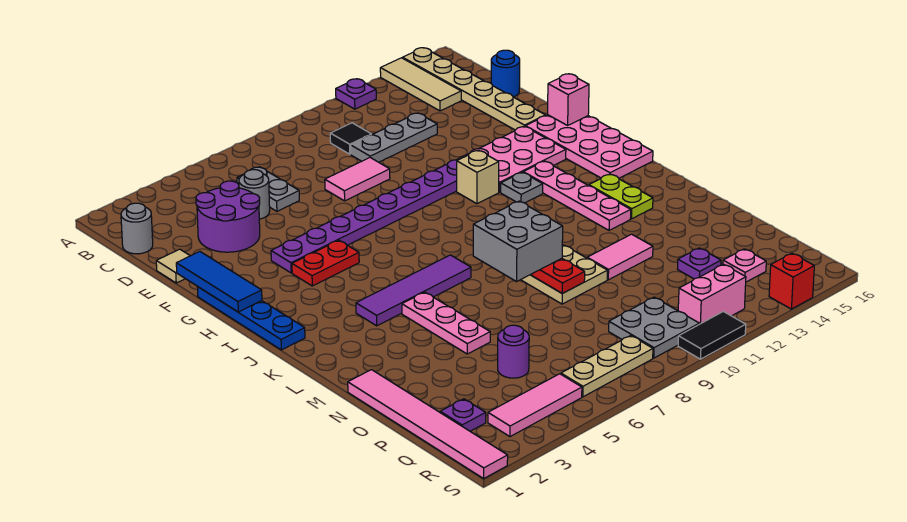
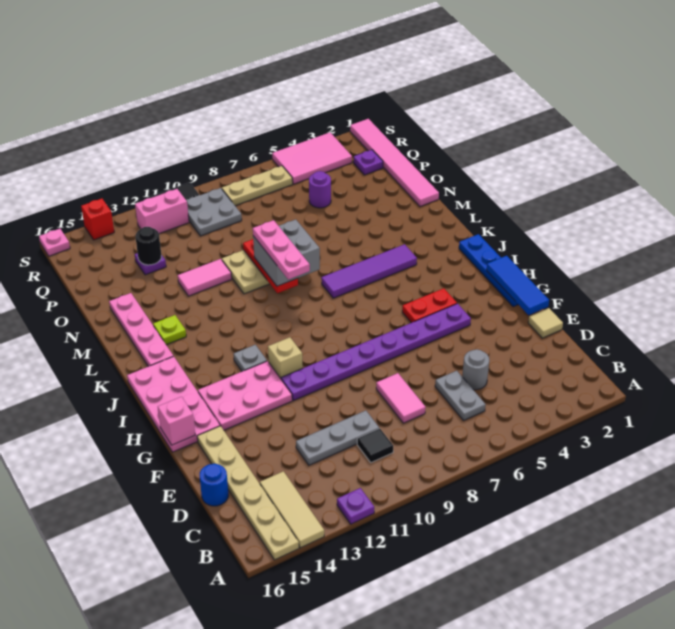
grey round brick C1 level 1 -> none
purple round brick D3:E4 level 1 -> none
pink tile E8:E9 level 1 -> pink tile D8:E8 level 1
pink plate I13:L13 level 1 -> pink plate K15:N15 level 1
lime plate K14:L14 level 1 -> lime plate L14 level 1
pink plate L5:N5 level 1 -> pink plate K9:M9 level 4
none -> black round brick P13 level 2
pink plate Q14 level 1 -> pink plate S16 level 1
pink tile R3:R5 level 1 -> pink tile R3:S5 level 1

